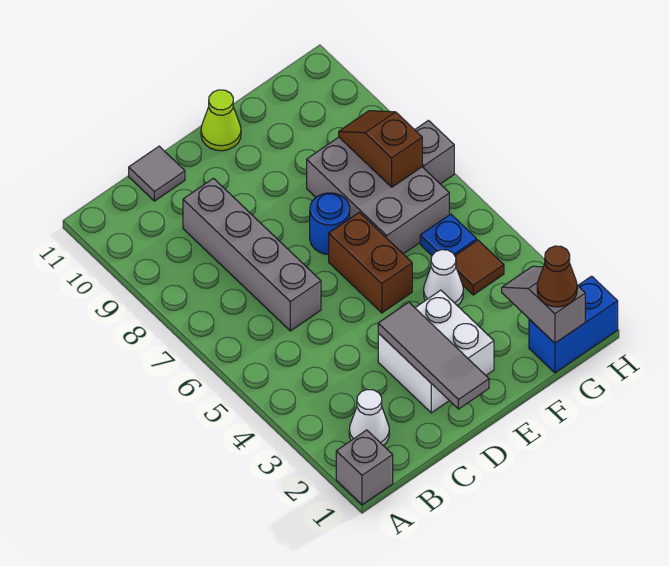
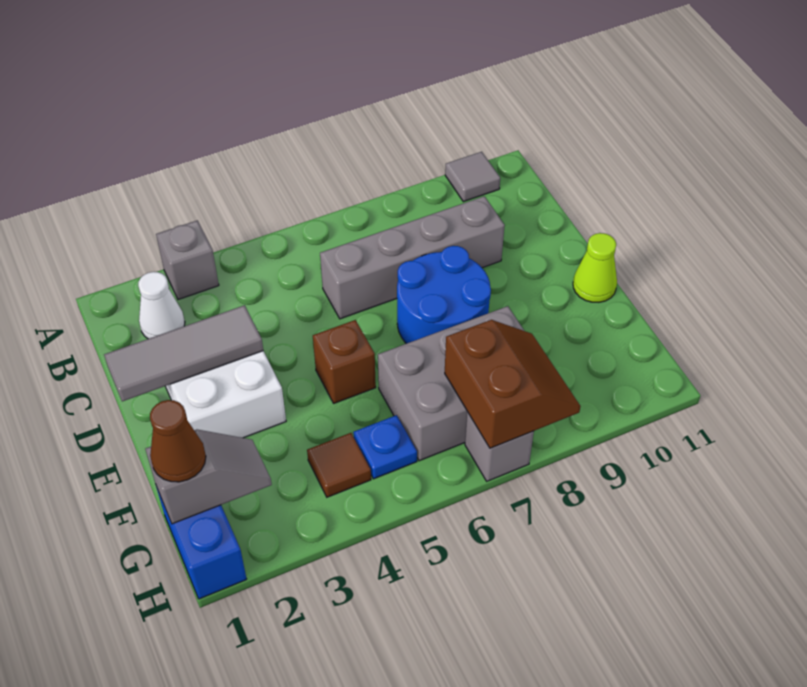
grey brick A1 level 1 -> grey brick A3 level 1
grey tile C11 level 1 -> grey tile A10 level 1
brown brick E5:E6 level 1 -> brown brick E5 level 1
blue round brick E7 level 1 -> blue round brick D7:E8 level 1
white cone F4 level 1 -> none
brown slope G7:G8 level 2 top 7 -> brown slope G7:H8 level 2 top 7

